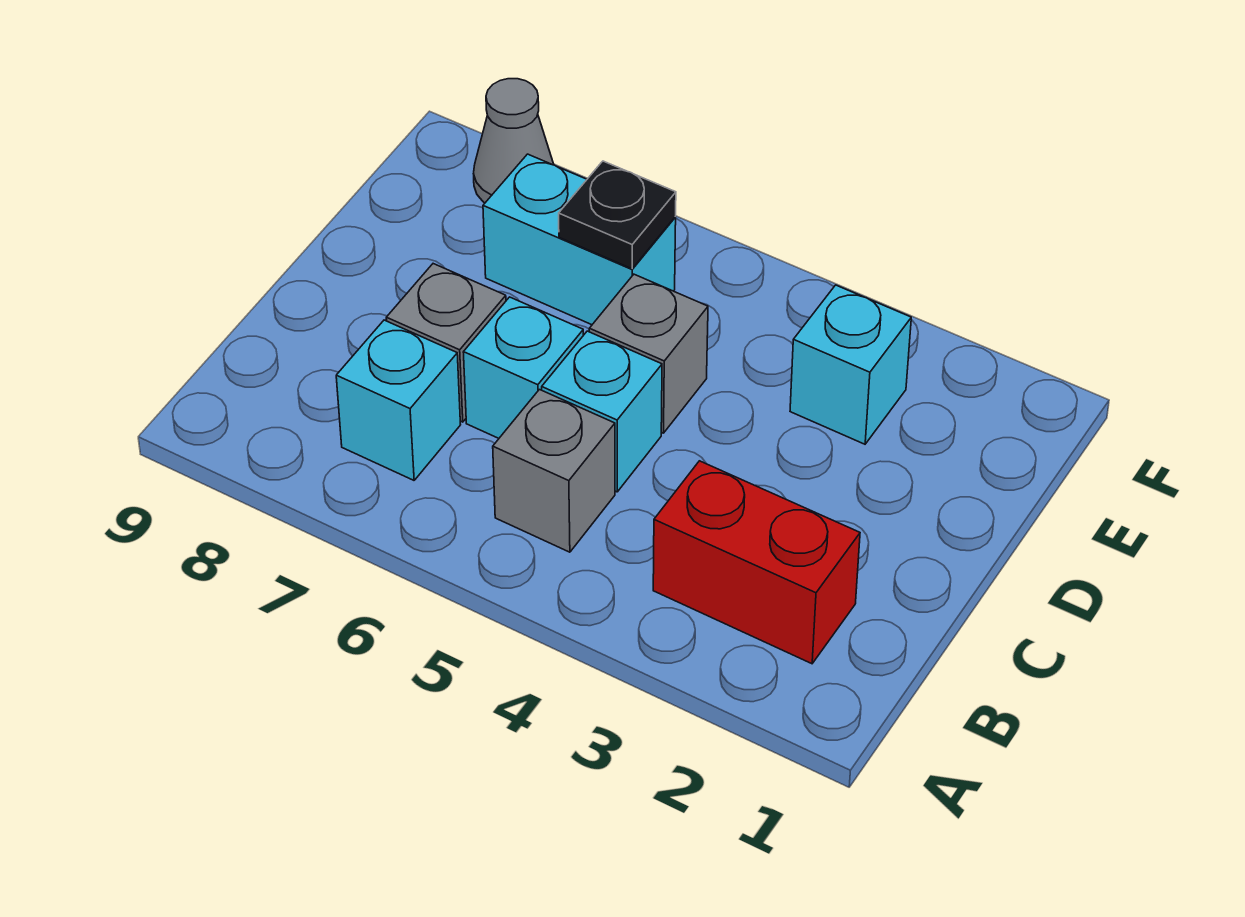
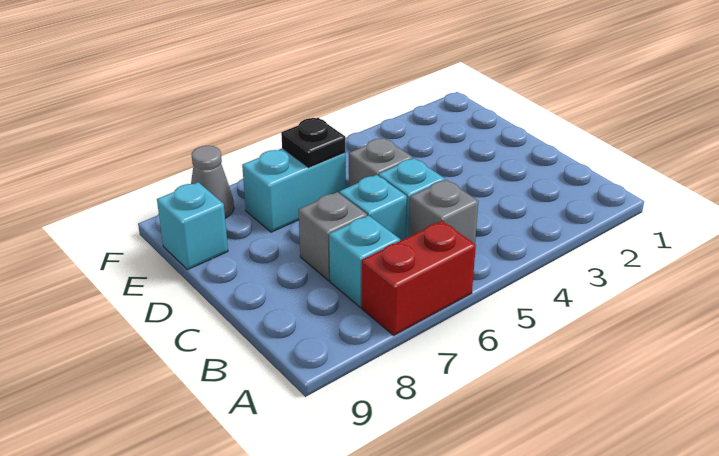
red brick B2:B3 level 1 -> red brick A6:A7 level 1
cyan brick E3 level 1 -> cyan brick E9 level 1

